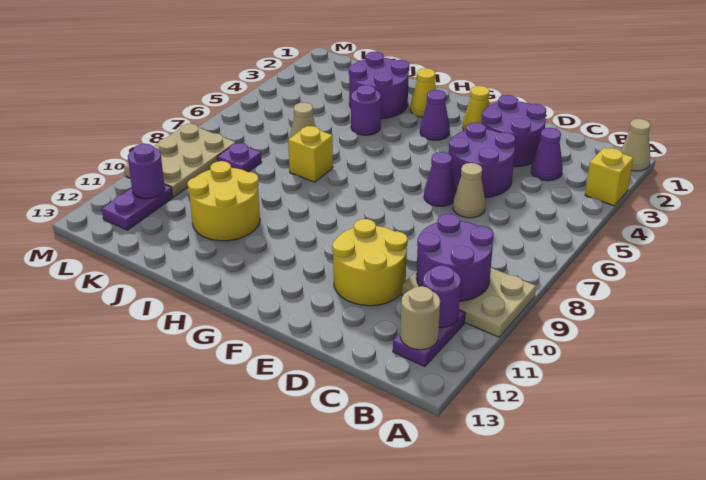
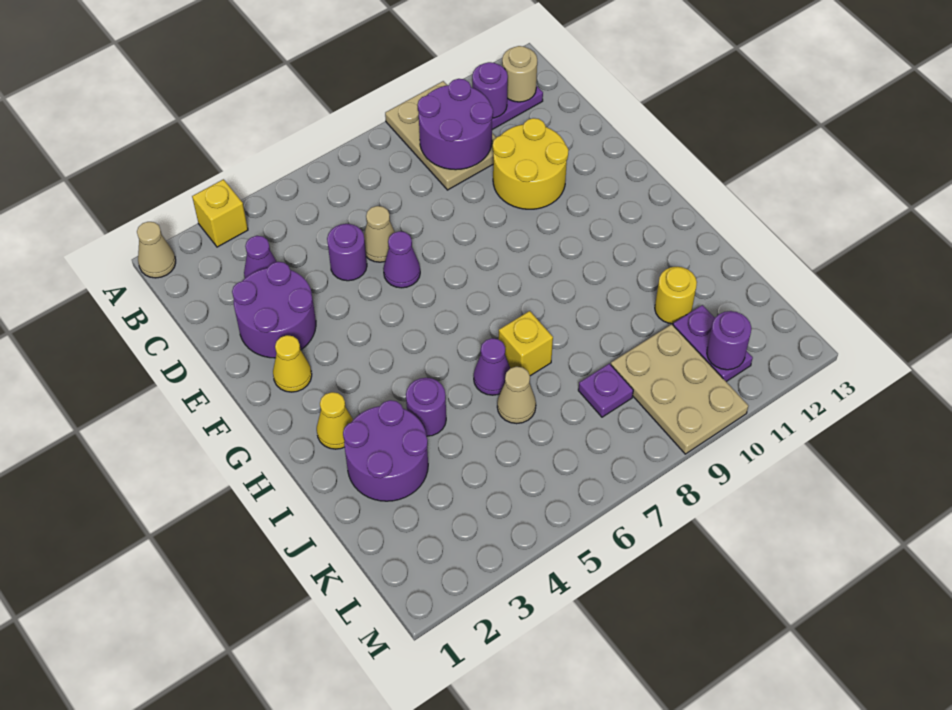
purple round brick D4:E5 level 1 -> purple round brick D5 level 1
purple cone G3 level 1 -> purple cone I6 level 1
yellow round brick I10:J11 level 1 -> yellow round brick J11 level 1
tan plate L8:M10 level 1 -> tan plate K9:M10 level 1
purple plate L11:L12 level 1 -> purple plate K11:L11 level 1

